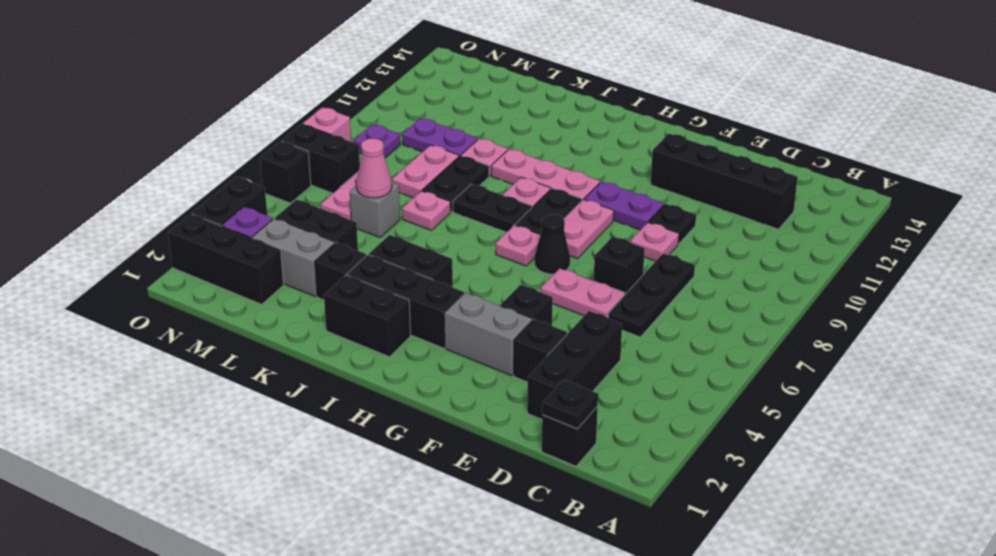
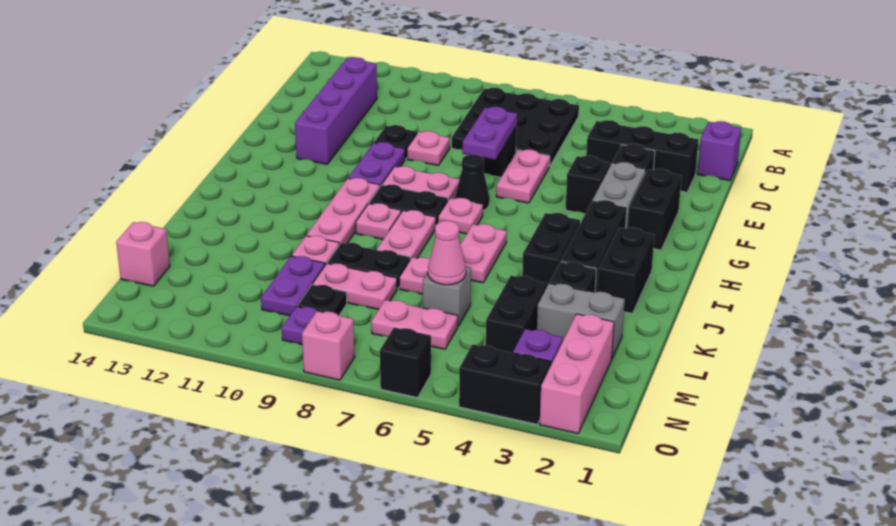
black brick C1 level 1 -> purple brick C1 level 1
black plate C1 level 2 -> black plate M9 level 1
black brick C12:F12 level 1 -> purple brick C12:F12 level 1
black plate D6:D8 level 1 -> black plate B6:D8 level 1
none -> purple plate E7:F7 level 2
none -> pink plate I6:J6 level 1
black plate I8:J8 level 1 -> pink plate I8:J8 level 1
grey brick L3:M3 level 1 -> grey brick L2:L3 level 1
black brick M2:O2 level 1 -> pink brick M2:O2 level 1
none -> pink brick M14 level 1
black brick N7:O7 level 1 -> black brick F2:G2 level 1

